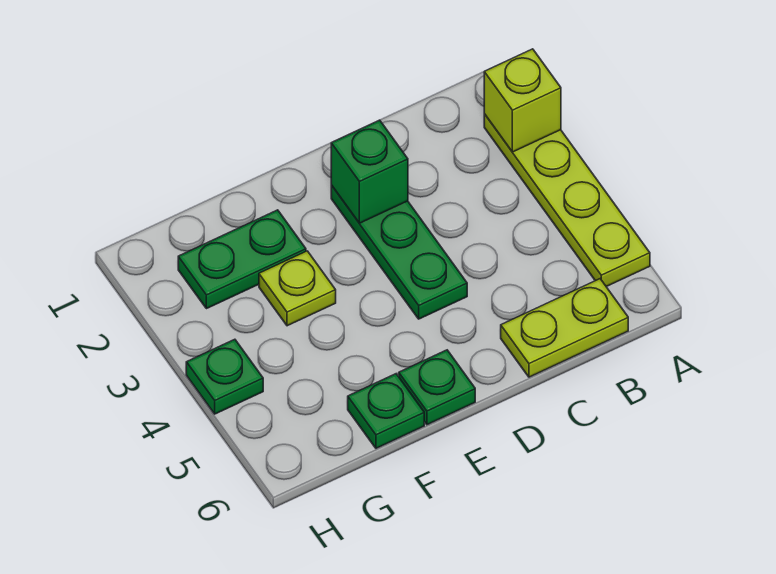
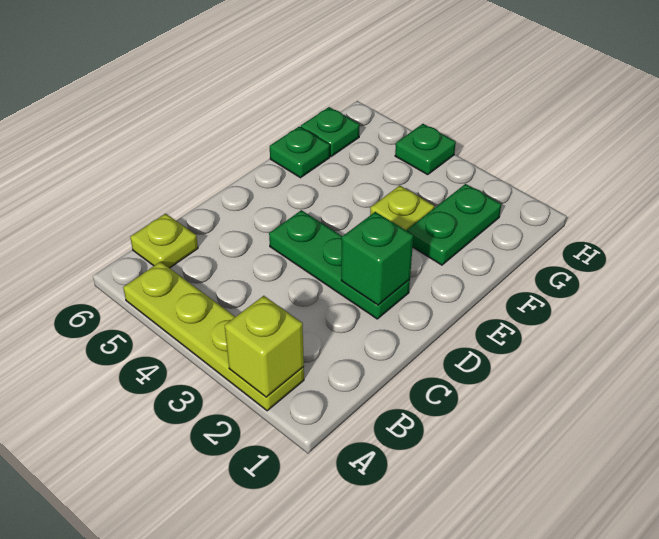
lime plate B6:C6 level 1 -> lime plate B6 level 1
green plate E6 level 1 -> green plate G6 level 1

